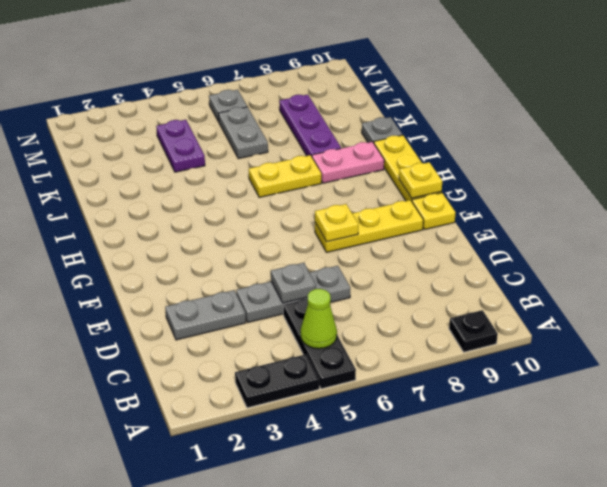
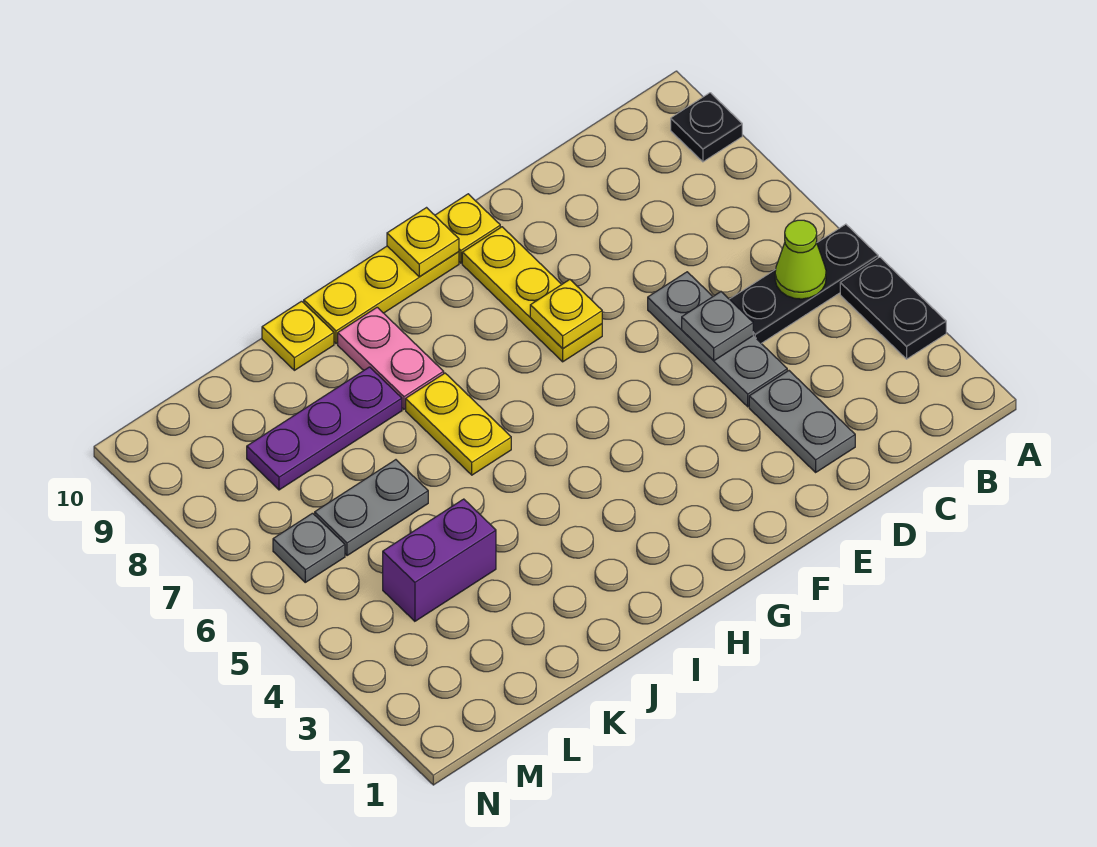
grey plate J10 level 1 -> yellow plate J10 level 1
purple plate K4:L4 level 1 -> purple brick K4:L4 level 1

